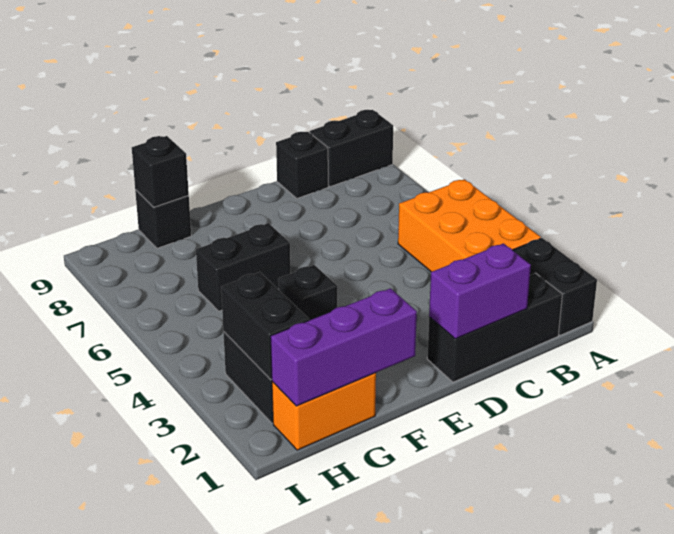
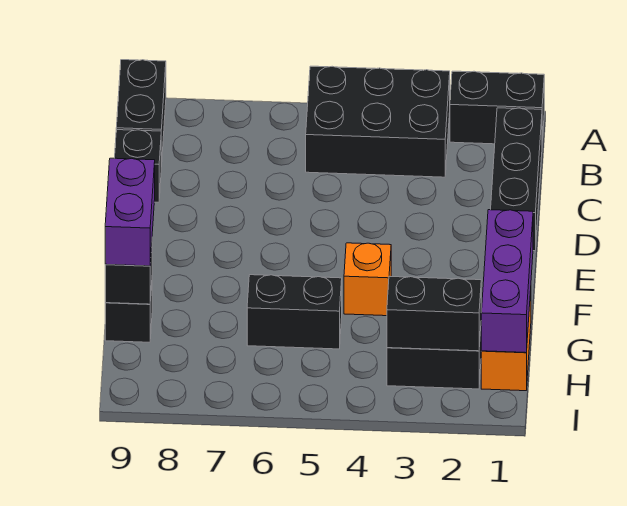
orange brick A3:B5 level 1 -> black brick A3:B5 level 1
purple brick C1:D1 level 2 -> purple brick F9:G9 level 3
black brick F4 level 1 -> orange brick F4 level 1
black brick F6:G6 level 1 -> black brick G5:G6 level 1

